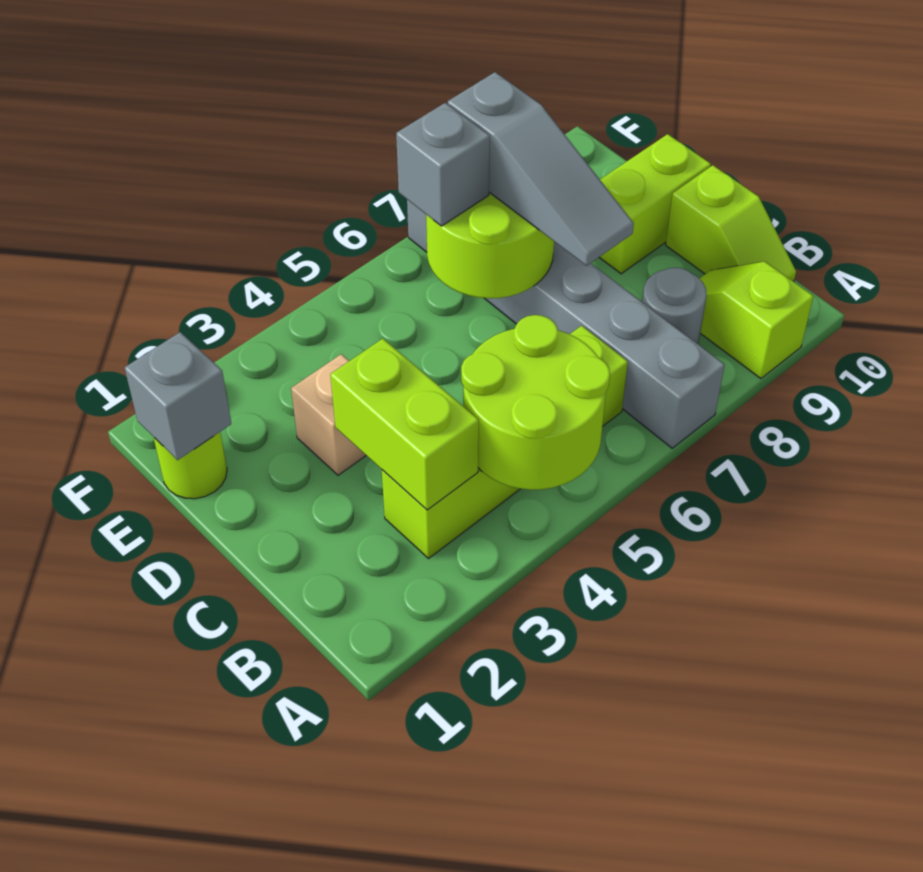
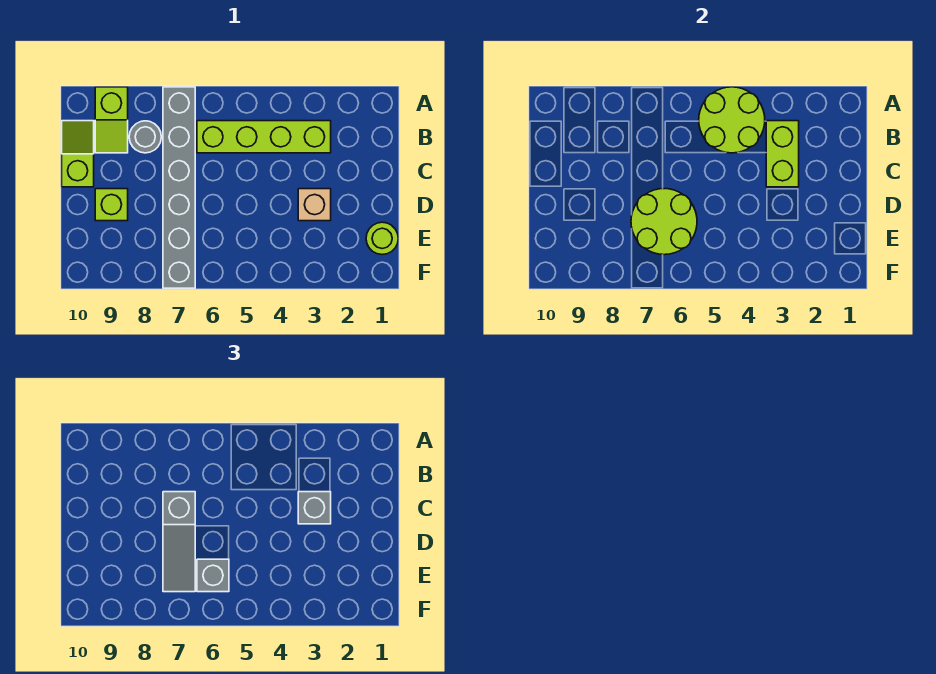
grey slope C7:E7 level 3 top E -> grey slope C7:E7 level 3 top C
lime brick D9:D10 level 1 -> lime brick D9 level 1
grey brick E1 level 2 -> grey brick C3 level 3

